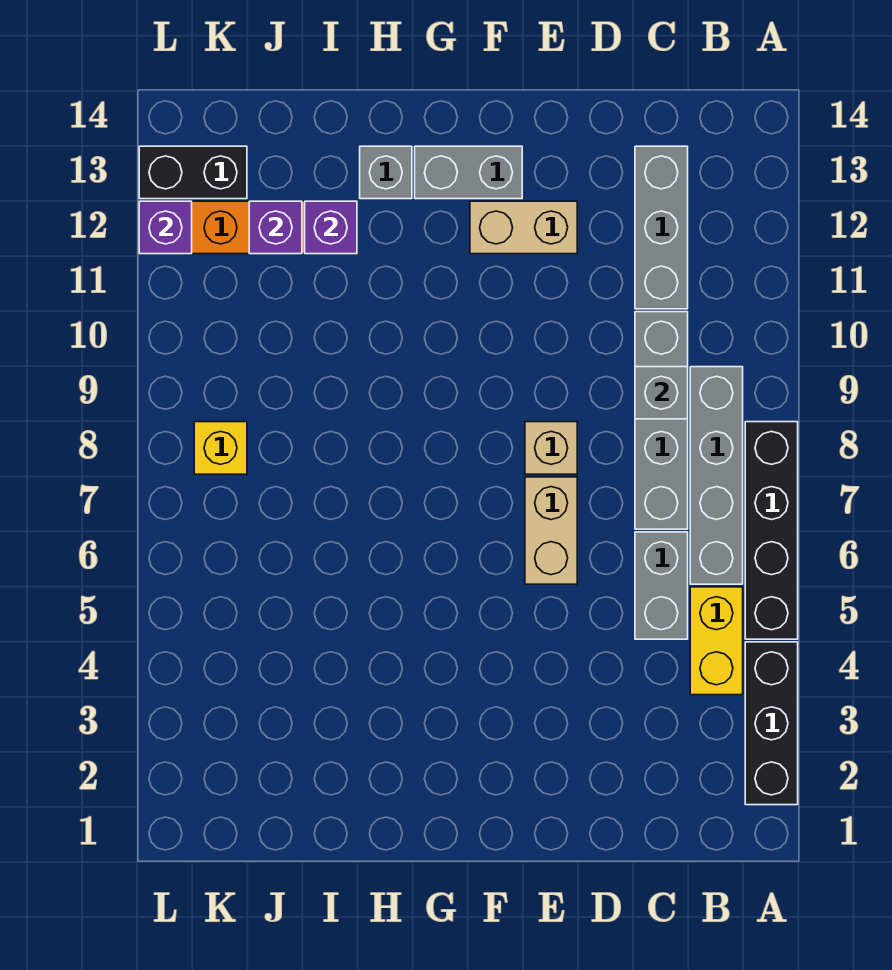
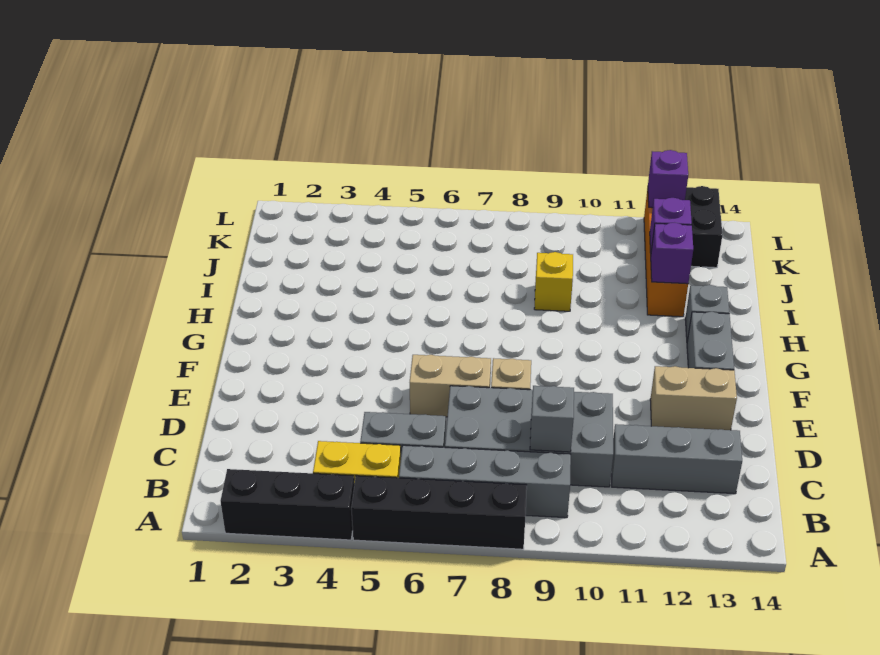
grey brick C7:C10 level 1 -> grey brick C7:D10 level 1
tan brick E12:F12 level 1 -> tan brick E12:E13 level 1
yellow brick K8 level 1 -> yellow brick I9 level 1

